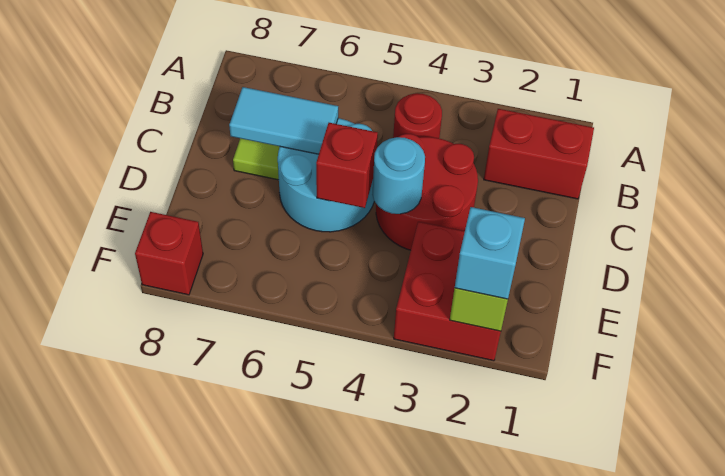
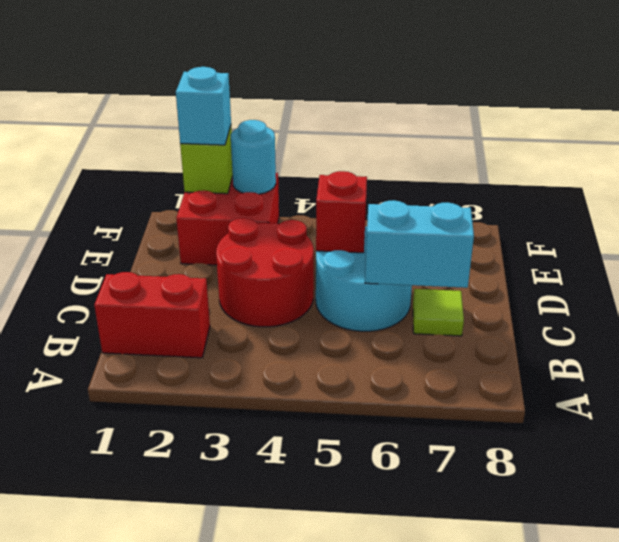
red round brick B4 level 1 -> none
cyan tile C6:C7 level 2 -> cyan brick C6:C7 level 2
cyan round brick D4 level 2 -> cyan round brick F3 level 2
red brick F8 level 1 -> none

